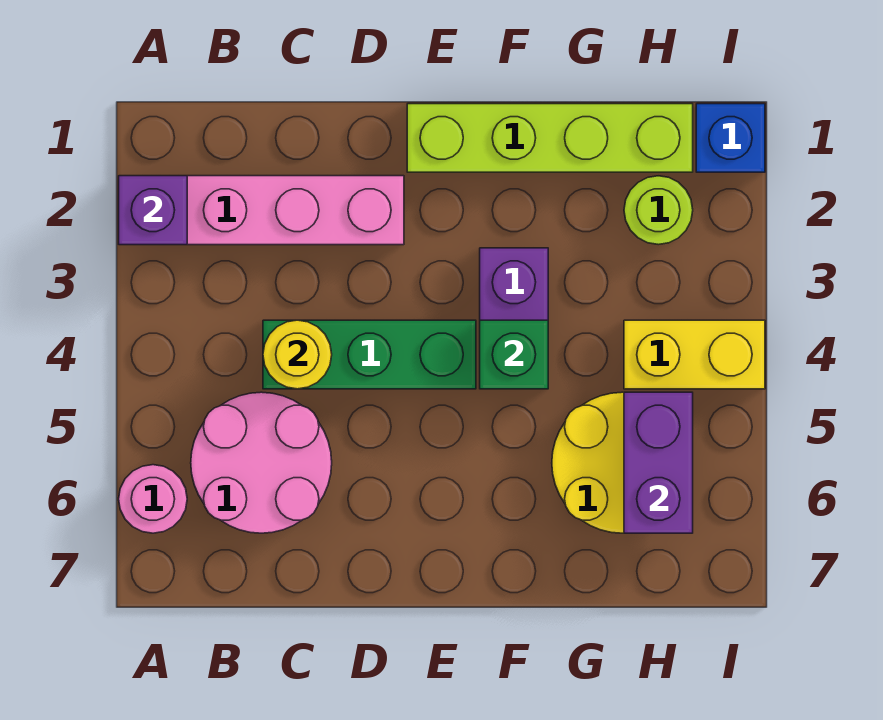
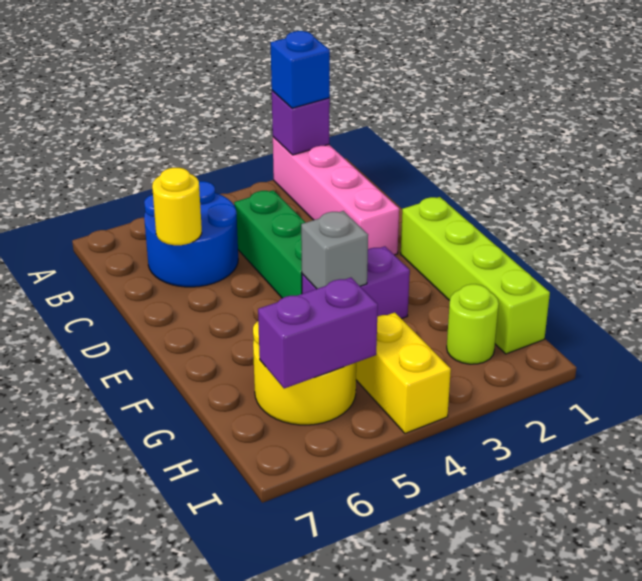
pink round brick A6 level 1 -> none
pink round brick B5:C6 level 1 -> blue round brick B5:C6 level 1
yellow round brick C4 level 2 -> yellow round brick C6 level 2
green brick F4 level 2 -> grey brick F4 level 2
blue brick I1 level 1 -> blue brick A2 level 3

